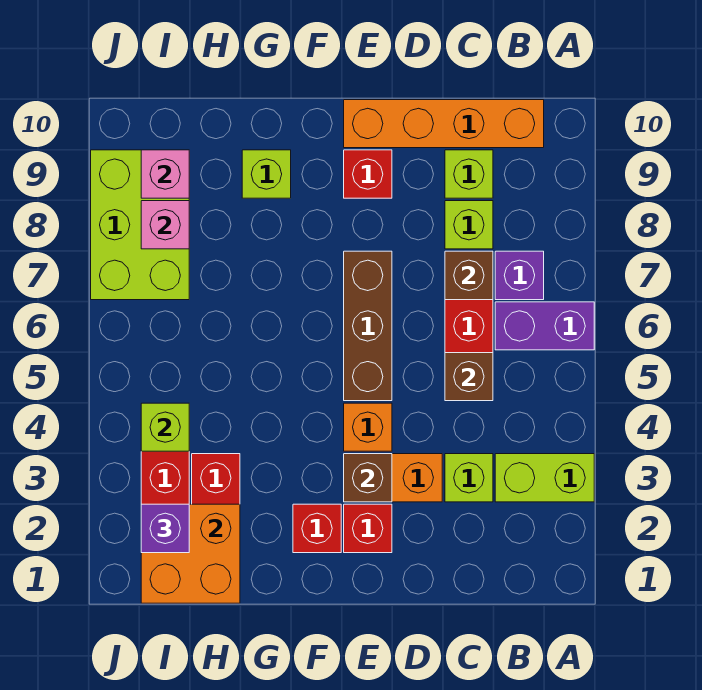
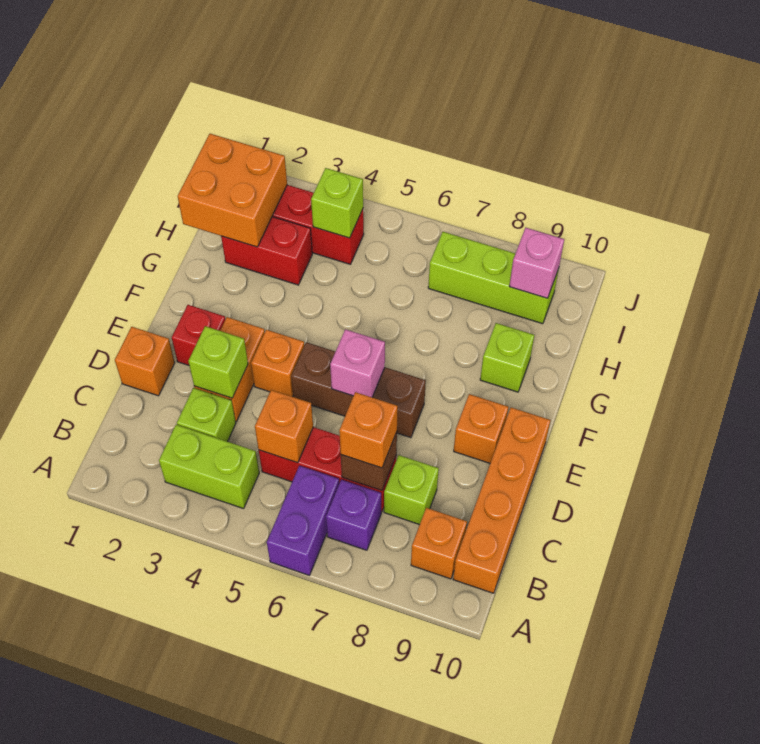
lime brick A3:B3 level 1 -> lime brick B3:B4 level 1
none -> orange brick B9 level 1
brown brick C5 level 2 -> orange brick C5 level 2
none -> orange brick C7 level 3
lime brick C9 level 1 -> lime brick D3 level 2
none -> orange brick D1 level 1
brown brick E3 level 2 -> none
red brick E9 level 1 -> orange brick E9 level 1
red brick F2 level 1 -> none
purple brick I2 level 3 -> none
lime brick I7:J9 level 1 -> lime brick I7:I9 level 1
pink brick I8 level 2 -> pink brick E6 level 2

